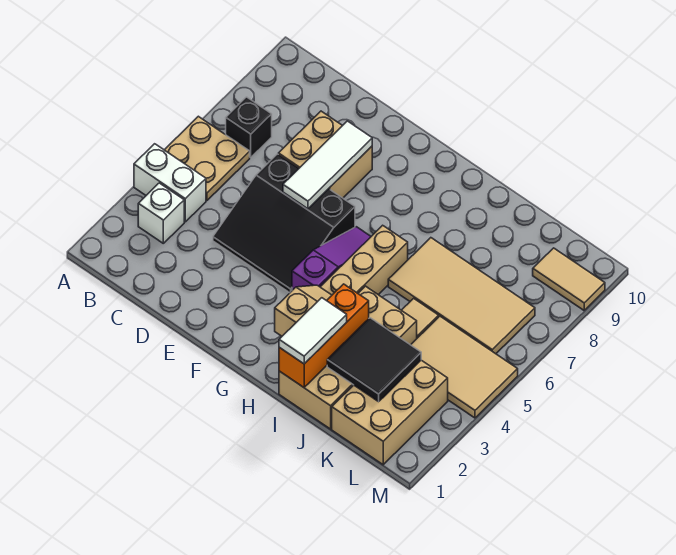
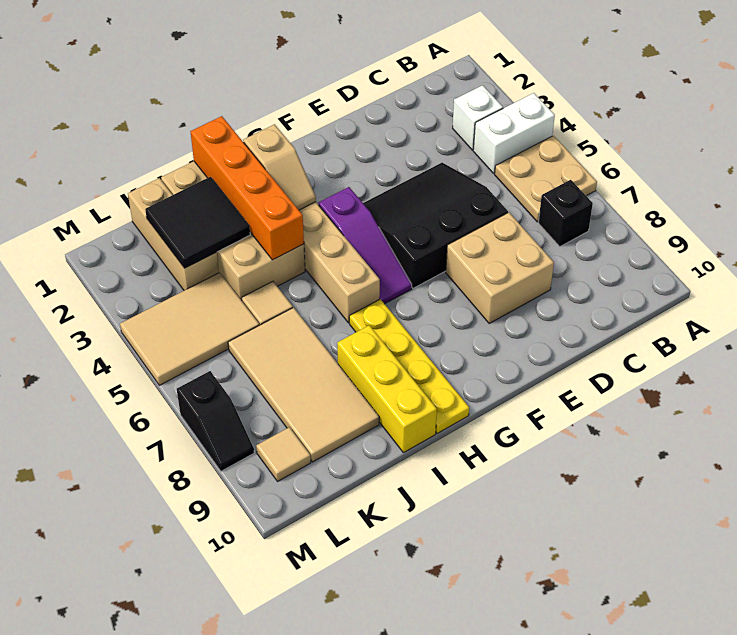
white tile E6:E8 level 2 -> none
none -> yellow plate H7:H10 level 1
orange brick I1:I3 level 2 -> orange brick I1:I4 level 2
white tile I1:I2 level 3 -> none
tan tile I6:L7 level 1 -> tan tile J6:K9 level 1
none -> yellow brick I8:I10 level 1
tan brick K1:L3 level 1 -> tan brick K1:K3 level 1
tan tile L9:M9 level 1 -> tan tile L9 level 1
none -> black slope M7:M8 level 1 top 7

